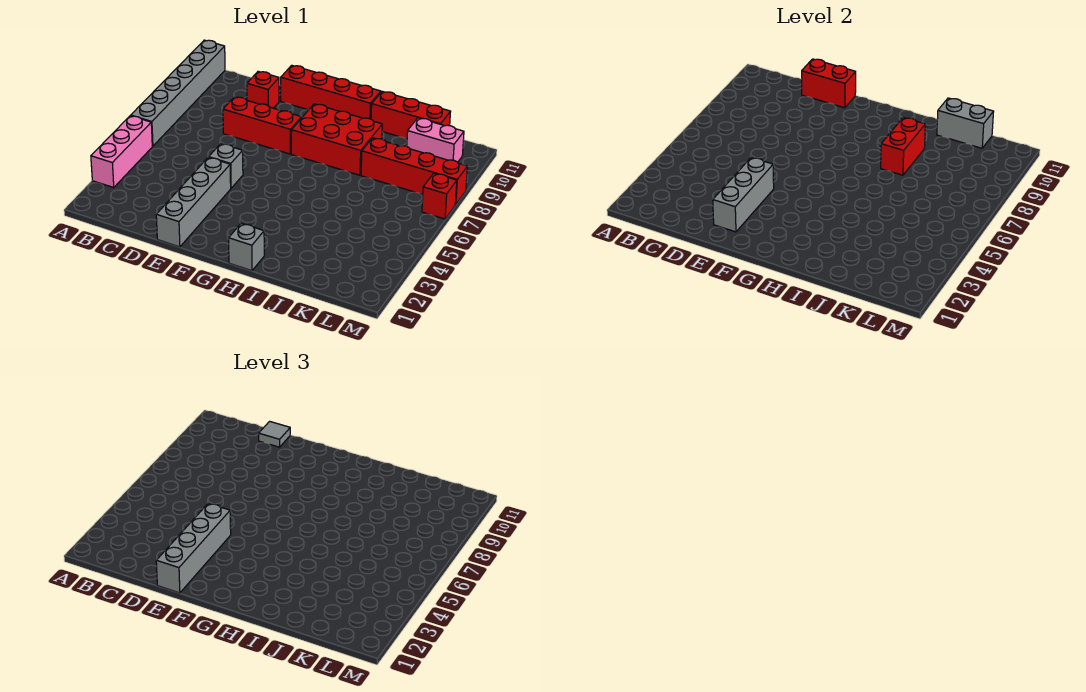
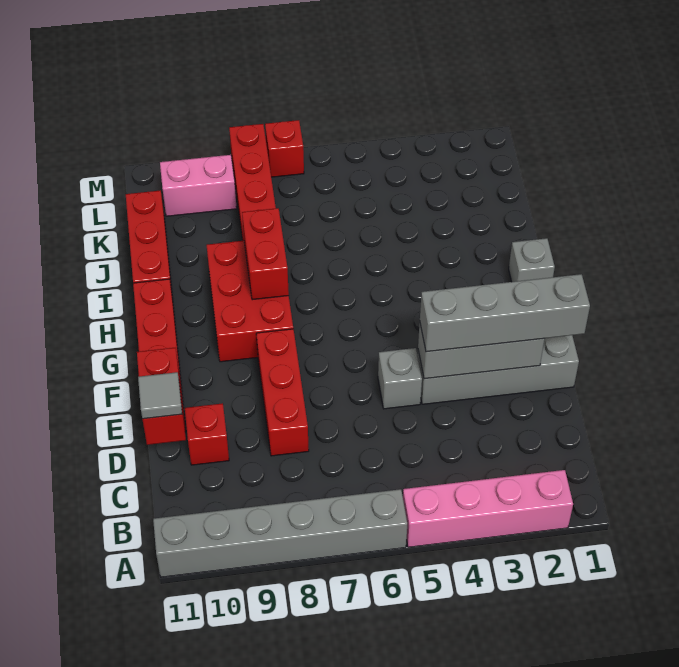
pink brick A3:A5 level 1 -> pink brick A2:A5 level 1
red brick I8:I9 level 2 -> red brick H8:I8 level 2
grey brick J11:K11 level 2 -> none
pink brick K10:L10 level 1 -> pink brick L9:L10 level 1

